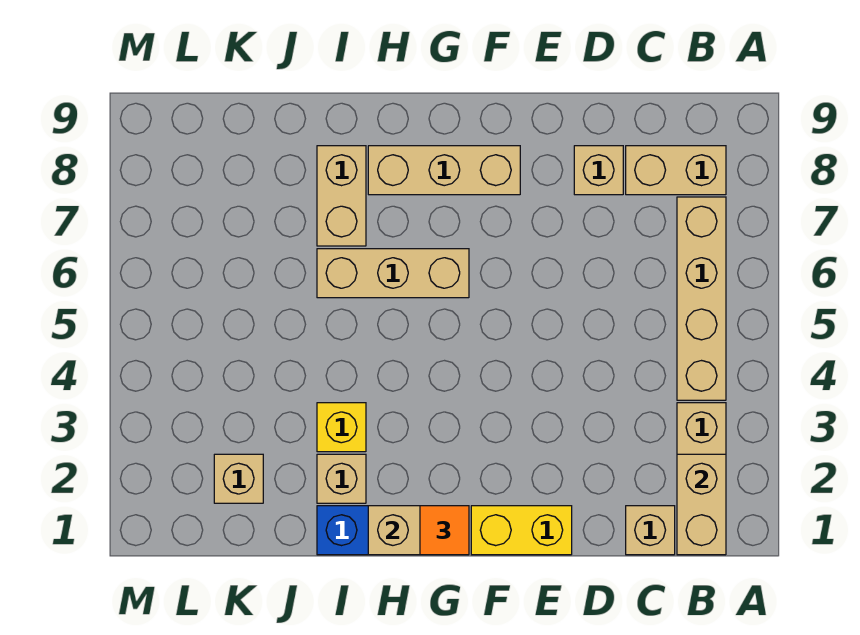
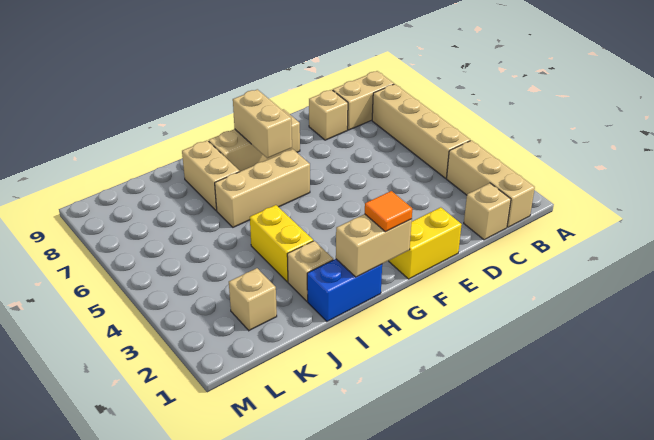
tan brick B1:B2 level 2 -> tan brick G7:G8 level 2
yellow brick I3 level 1 -> yellow brick I3:I4 level 1

